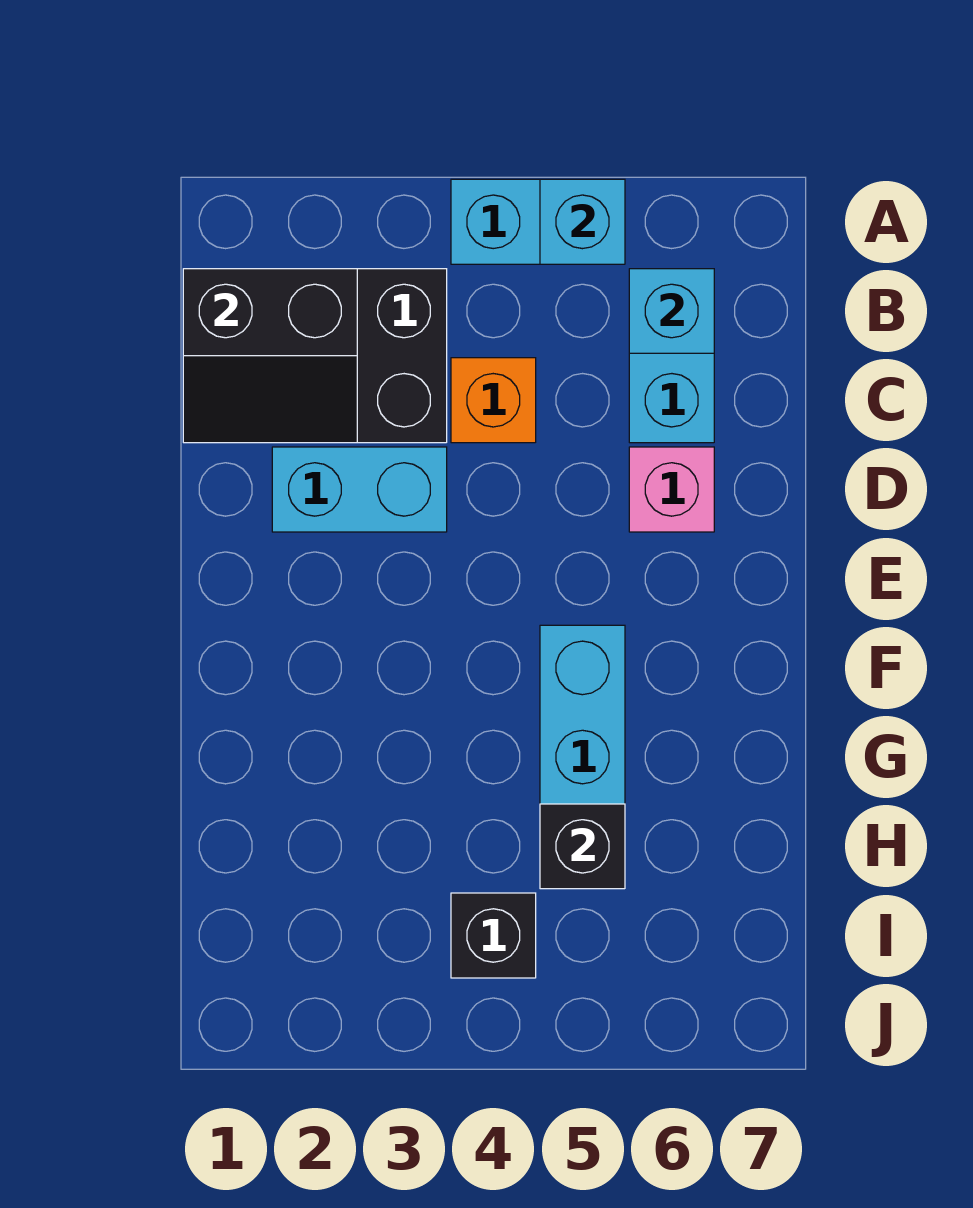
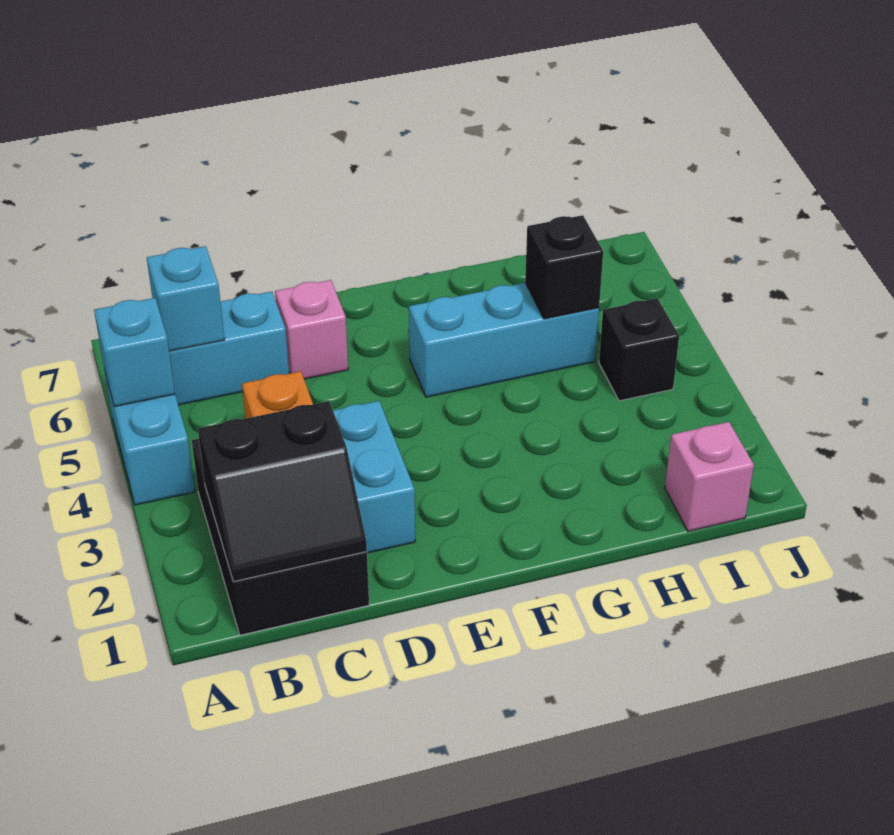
black slope B1:C2 level 2 top B -> black slope B1:C2 level 2 top 2
none -> pink brick I1 level 1

